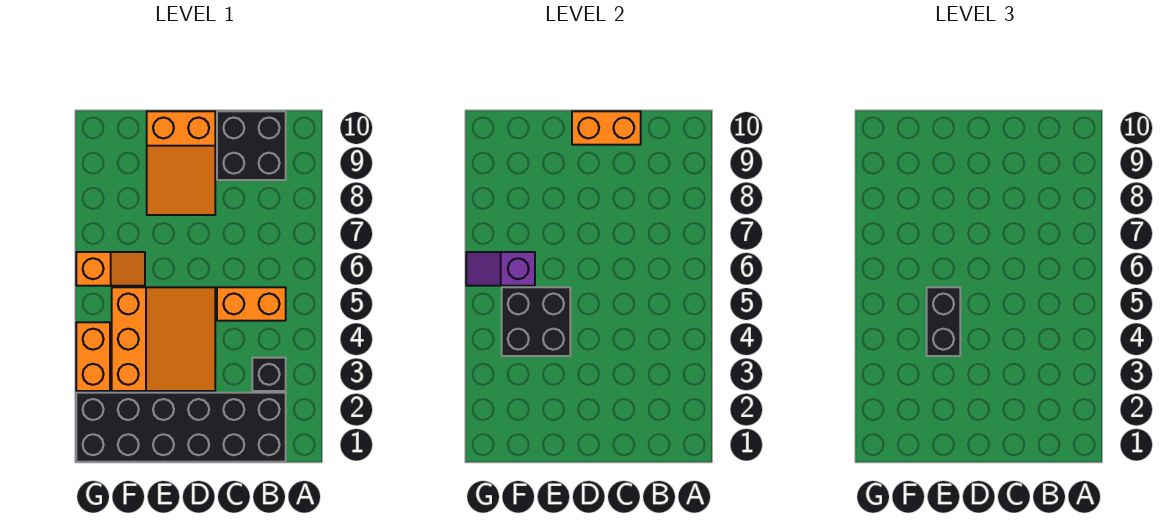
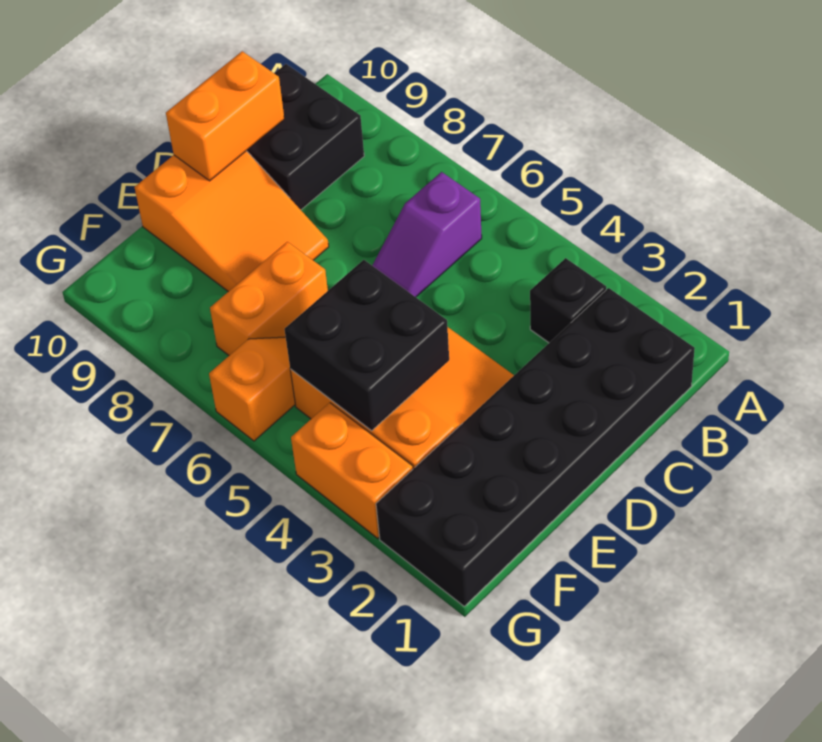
orange brick B5:C5 level 1 -> orange brick E7:F7 level 1
black brick E4:E5 level 3 -> none
purple slope F6:G6 level 2 top F -> purple slope B6:C6 level 1 top B

